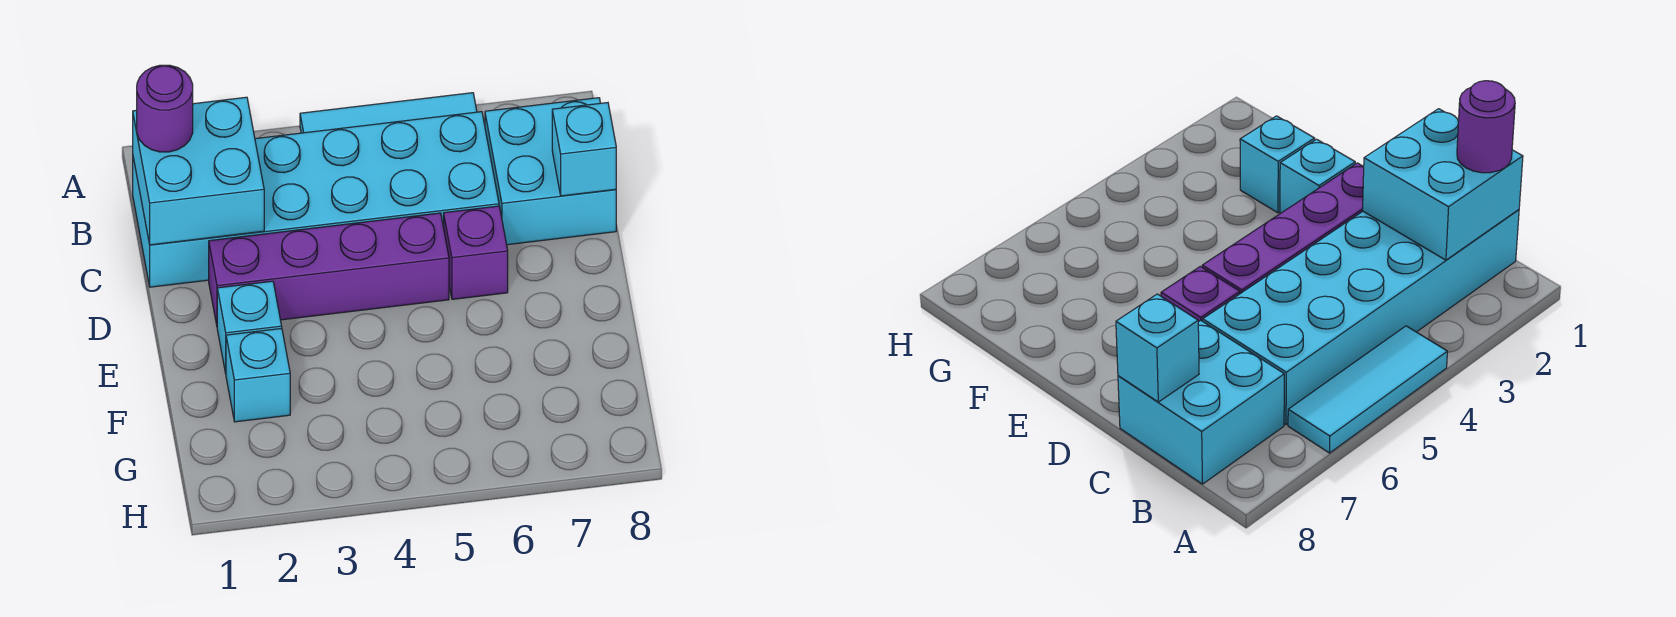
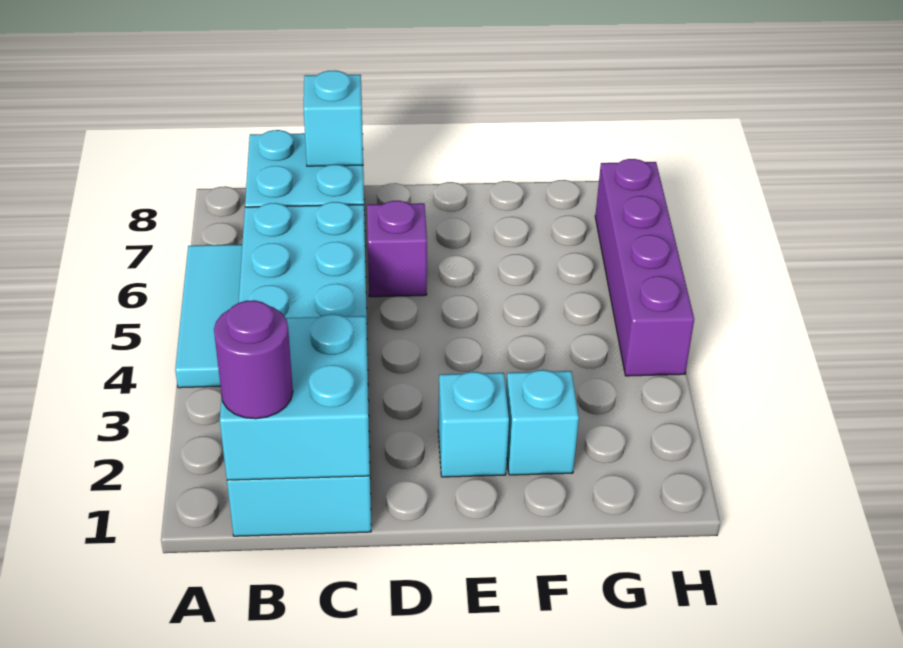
purple brick D2:D5 level 1 -> purple brick H4:H7 level 1

